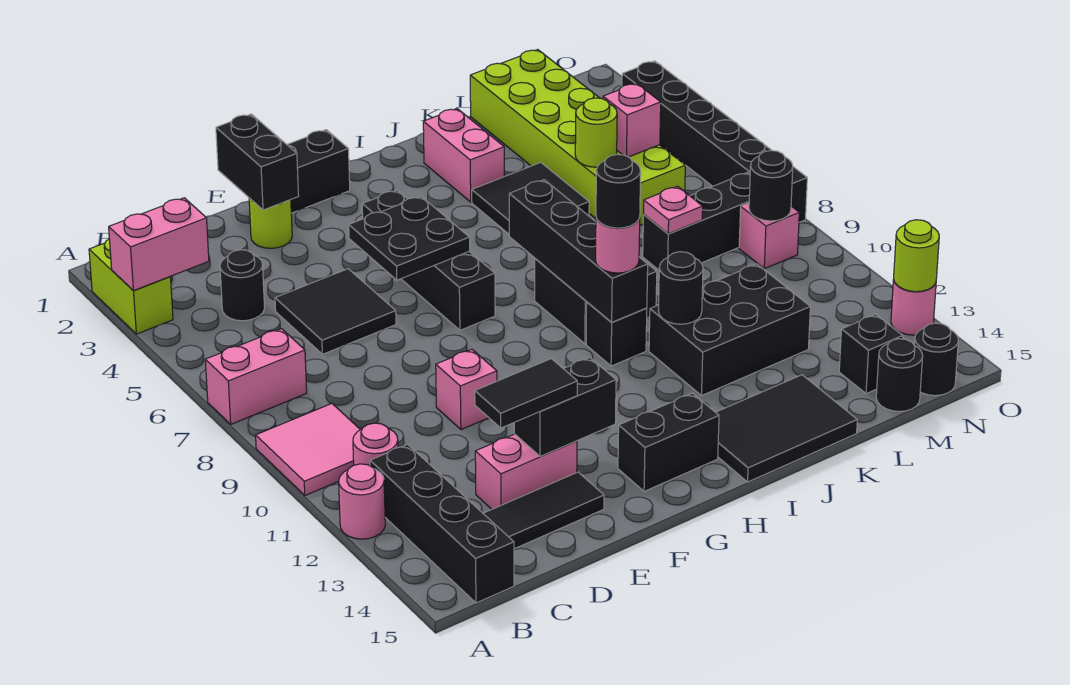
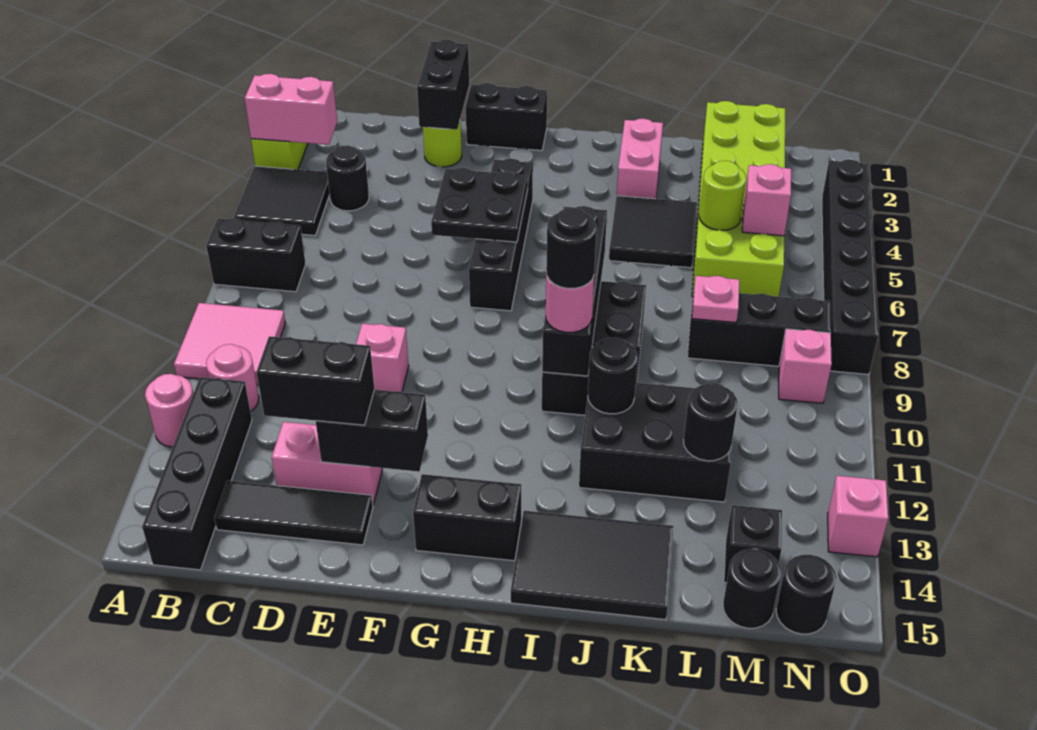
pink brick A7:B7 level 1 -> black brick A7:B7 level 1
black tile D5:E6 level 1 -> black tile A4:B5 level 1
black tile D13:E13 level 3 -> black brick D13:E13 level 3
black round brick N9 level 2 -> black round brick L12 level 2
pink round brick O13 level 1 -> pink brick O13 level 1
lime round brick O13 level 2 -> none

